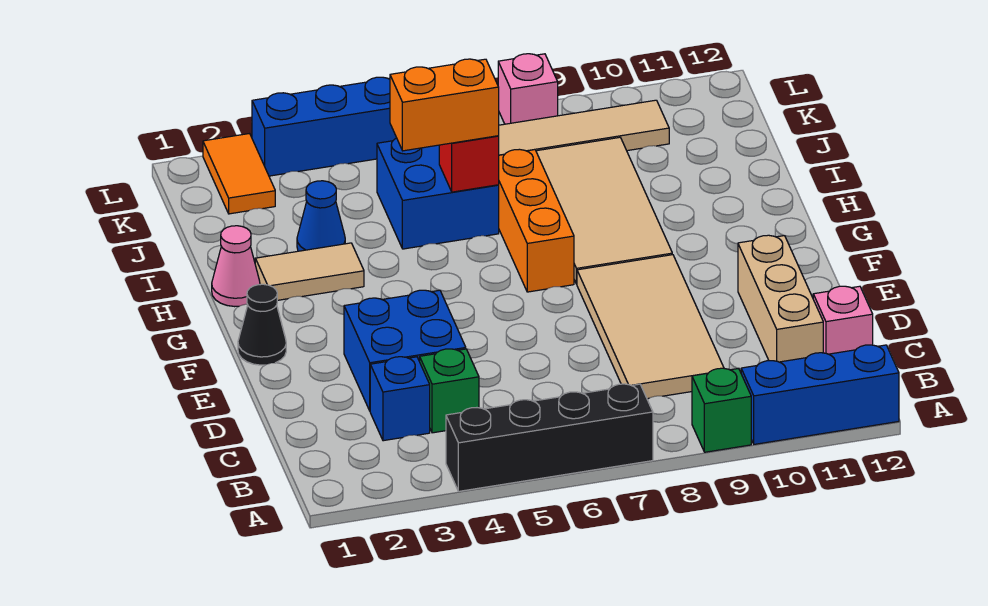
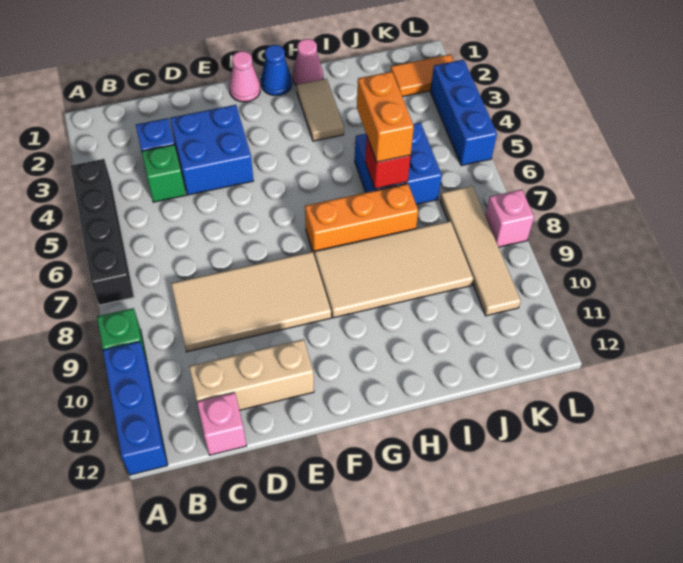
black cone F1 level 1 -> pink cone F1 level 1
blue cone I3 level 1 -> blue cone G1 level 1

